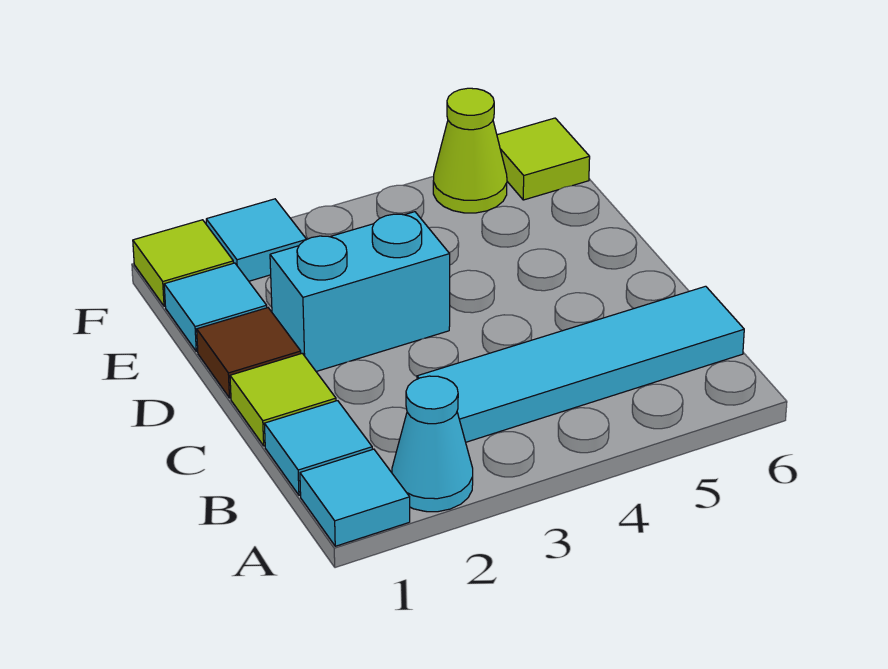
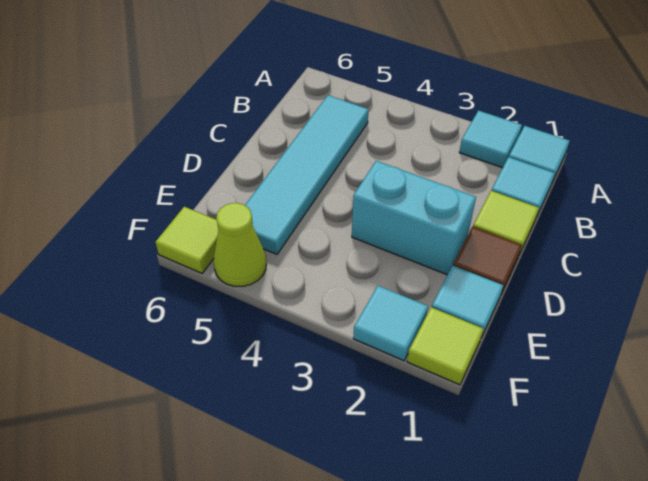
cyan cone A2 level 1 -> cyan tile A2 level 1
cyan tile B3:B6 level 1 -> cyan tile B5:E5 level 1

